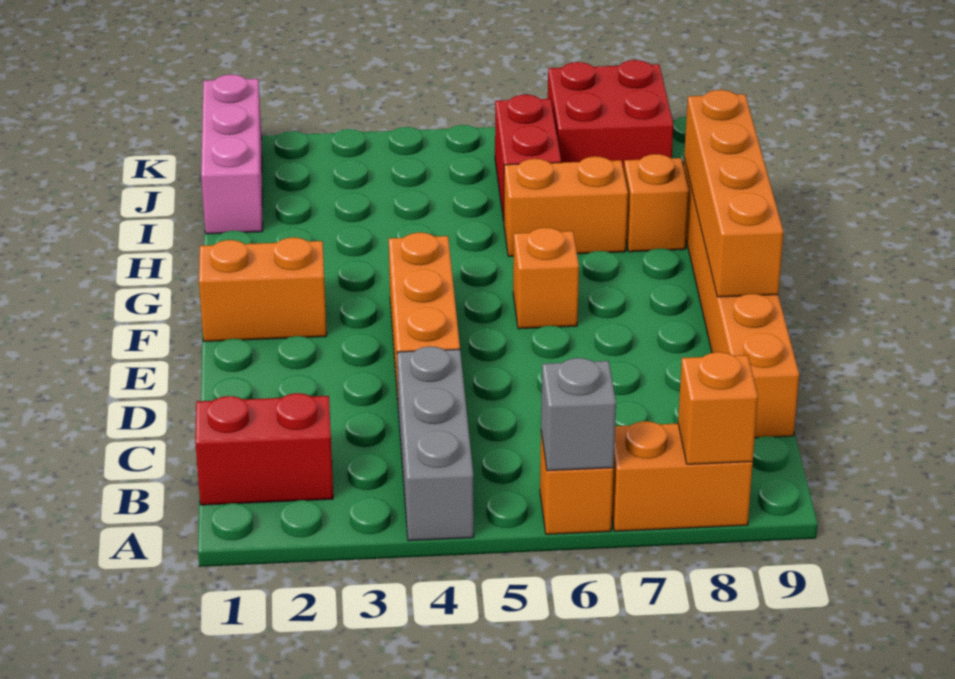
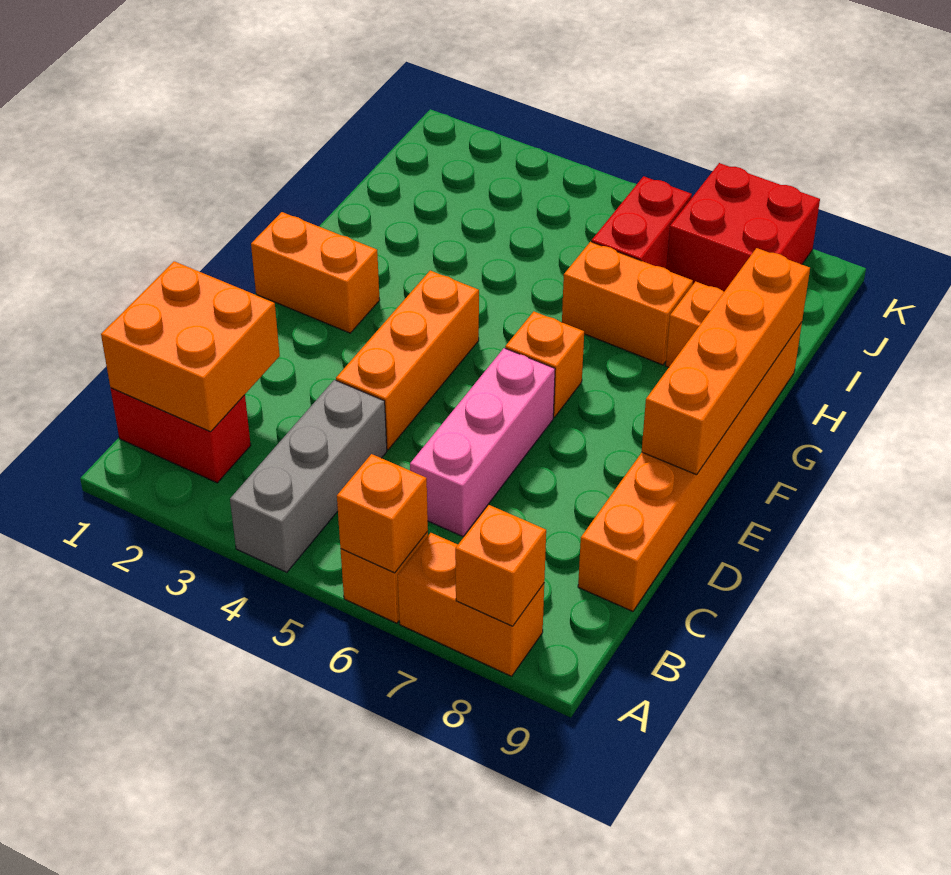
grey brick A6 level 2 -> orange brick A6 level 2
none -> orange brick B1:C2 level 2
pink brick I1:K1 level 1 -> pink brick C6:E6 level 1

